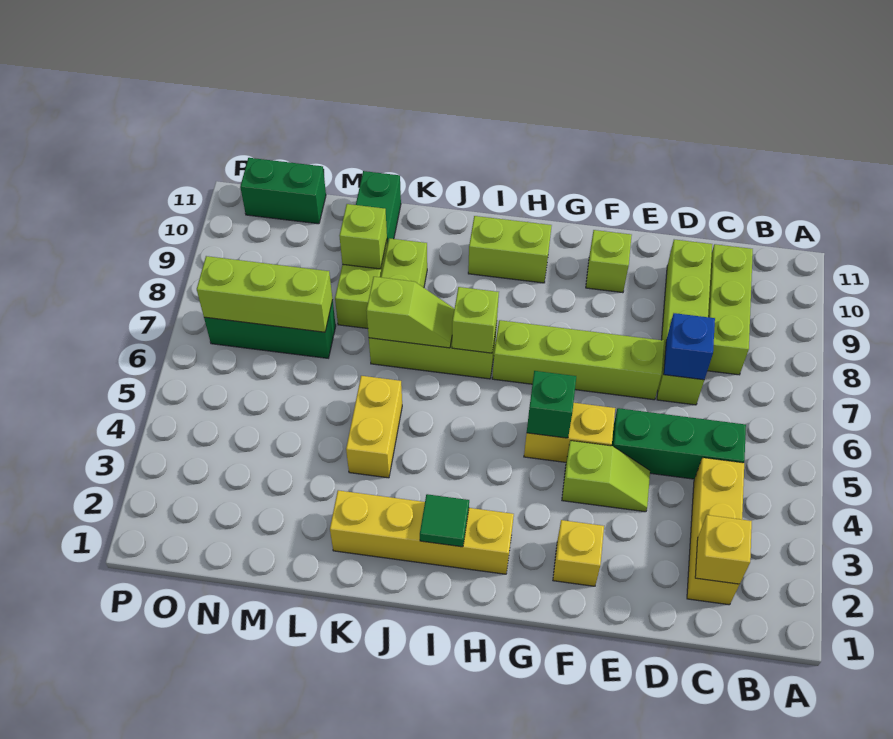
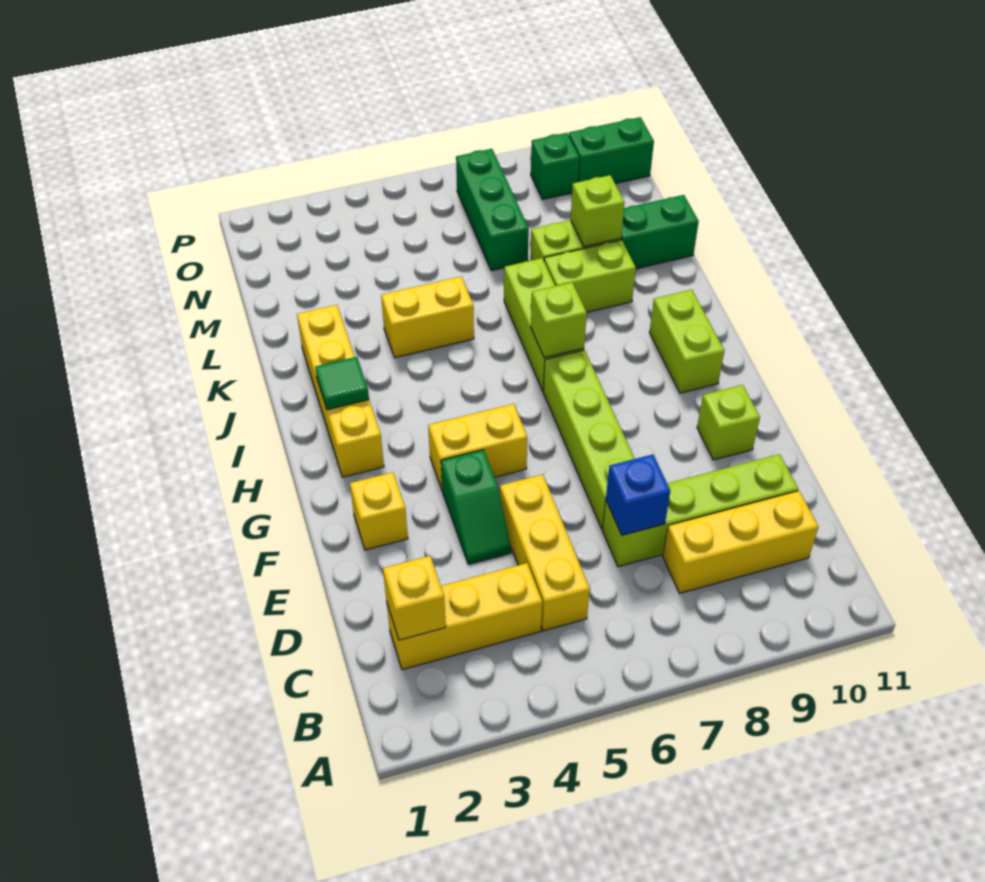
green brick C5:E5 level 1 -> yellow brick C5:E5 level 1
lime brick C8:C10 level 1 -> yellow brick C8:C10 level 1
lime slope E4:F4 level 1 top F -> green slope E4:F4 level 1 top F
yellow brick F5:G5 level 1 -> yellow brick G4:G5 level 1
green brick G5 level 2 -> green brick O9 level 1
lime slope J7:K7 level 2 top K -> none
lime brick M7:O7 level 2 -> none
green brick N11:O11 level 1 -> green brick O10:O11 level 1

